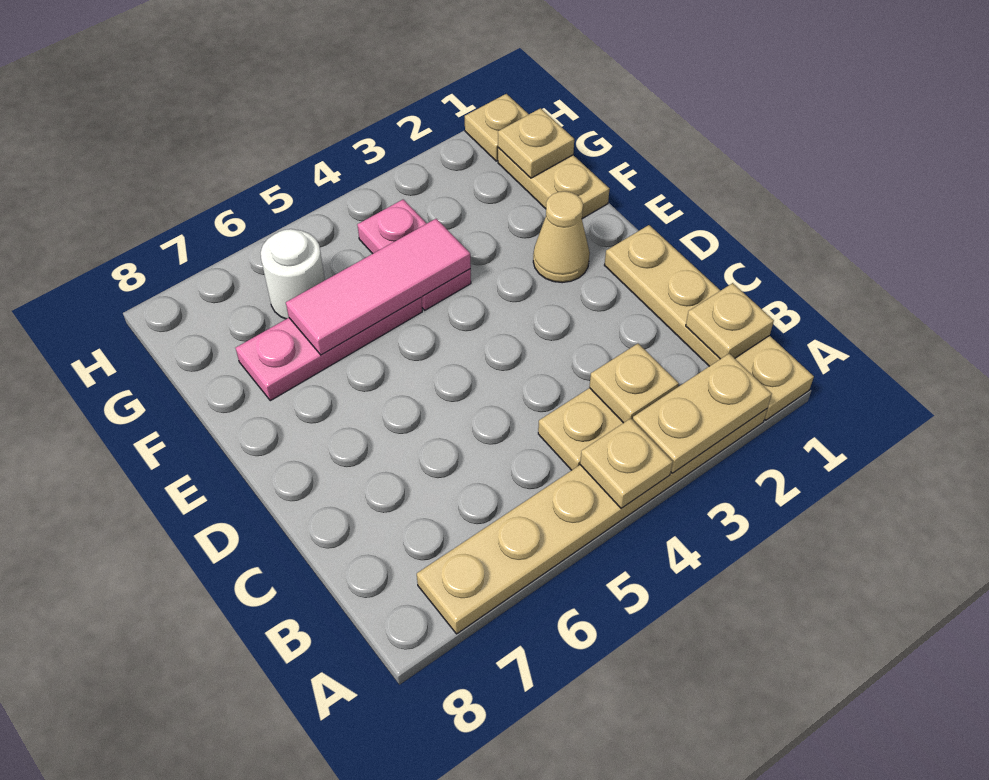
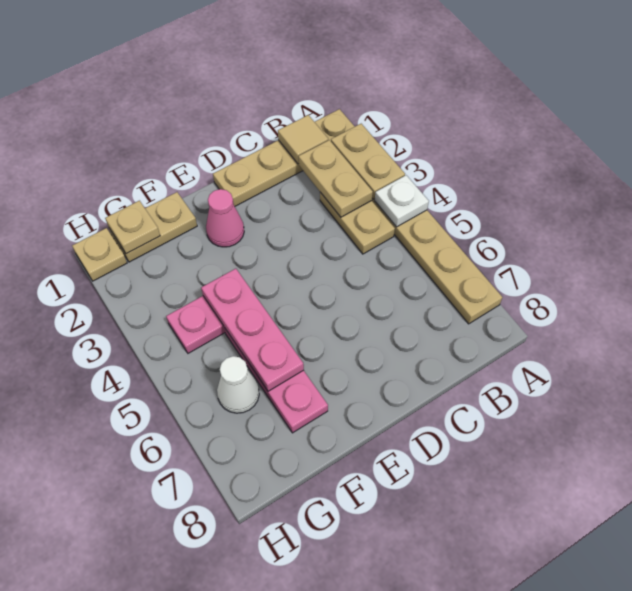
tan plate A4 level 2 -> white plate A4 level 2
tan plate B1 level 2 -> tan tile B1 level 2
tan plate B3 level 2 -> tan plate B2:B3 level 2
tan cone E2 level 1 -> pink cone E2 level 1
pink tile F4:F6 level 2 -> pink plate F4:F6 level 2
white round brick G6 level 1 -> white cone G6 level 1

